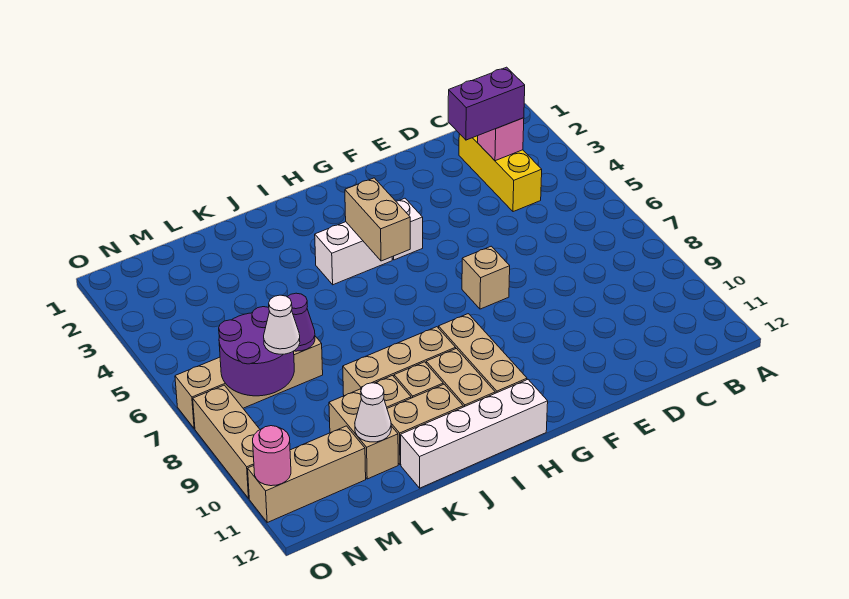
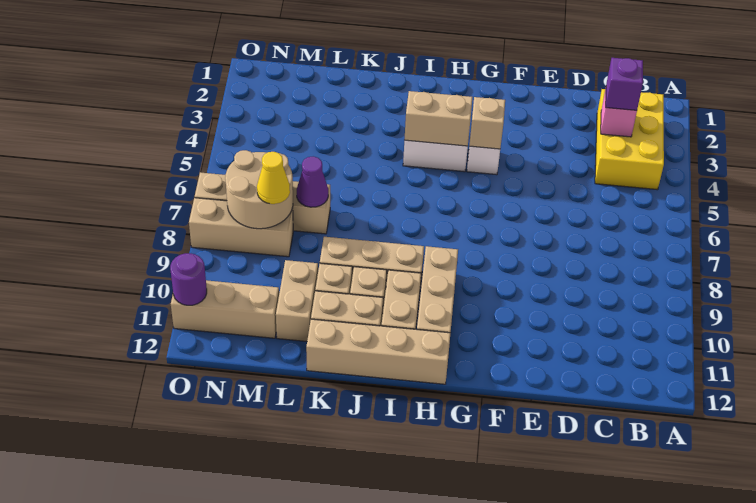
yellow brick C2:C4 level 1 -> yellow brick B2:C4 level 1
purple brick C3:D3 level 3 -> purple brick C3 level 3
tan brick F7 level 1 -> tan brick G4 level 2
tan brick H4:H5 level 2 -> tan brick H4:I4 level 2
white brick H12:K12 level 1 -> tan brick H12:K12 level 1
white cone L11 level 2 -> none
purple round brick M7:N8 level 2 -> tan round brick M7:N8 level 2
white cone M8 level 3 -> yellow cone M8 level 3
tan brick O8:O10 level 1 -> tan brick M8:O8 level 1
pink round brick O11 level 2 -> purple round brick O11 level 2

